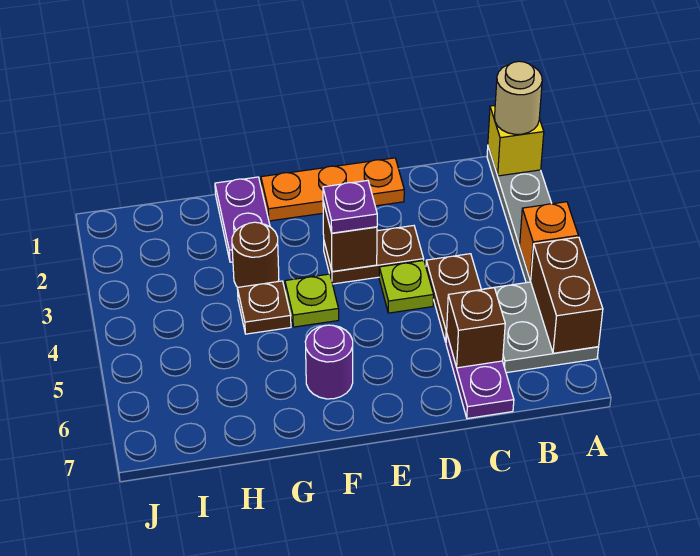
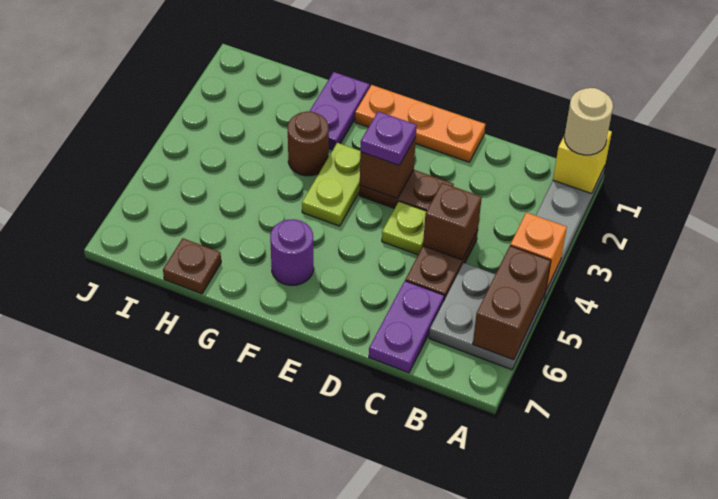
brown brick C6 level 2 -> brown brick C4 level 2
lime plate F4 level 1 -> lime plate F3:F4 level 1
brown plate G4 level 1 -> brown plate H7 level 1

